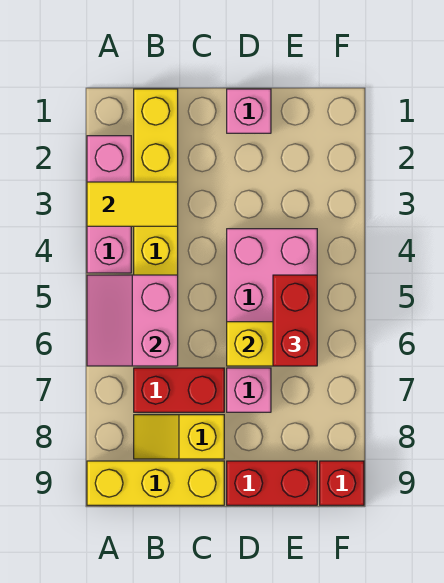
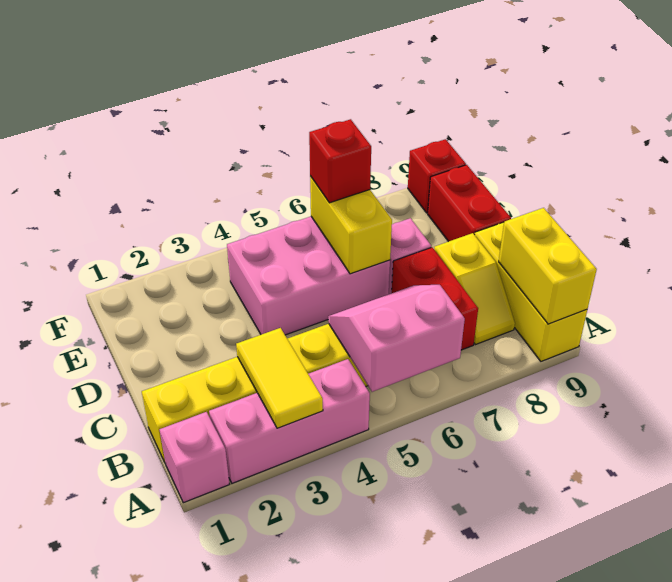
pink slope A5:B6 level 2 top B -> pink slope A5:B6 level 2 top A
none -> yellow brick A9:B9 level 2
pink brick D1 level 1 -> pink brick A1 level 1
red brick E5:E6 level 3 -> red brick E6 level 3

